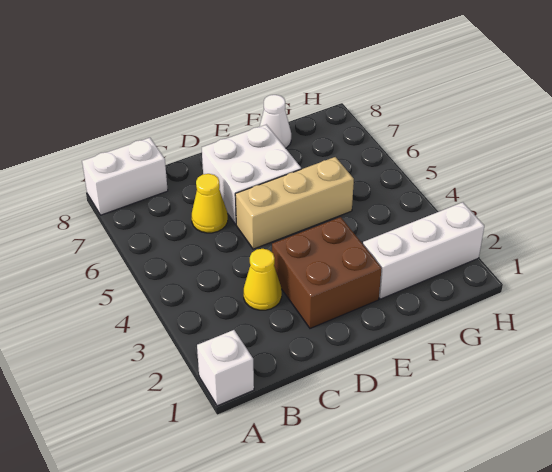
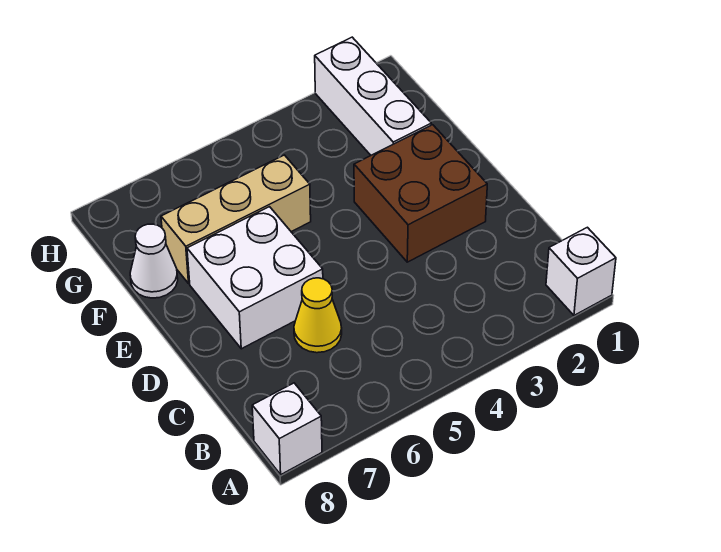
white brick A8:B8 level 1 -> white brick A8 level 1
yellow cone C3 level 1 -> none
tan brick D5:F5 level 1 -> tan brick F5:F7 level 1

